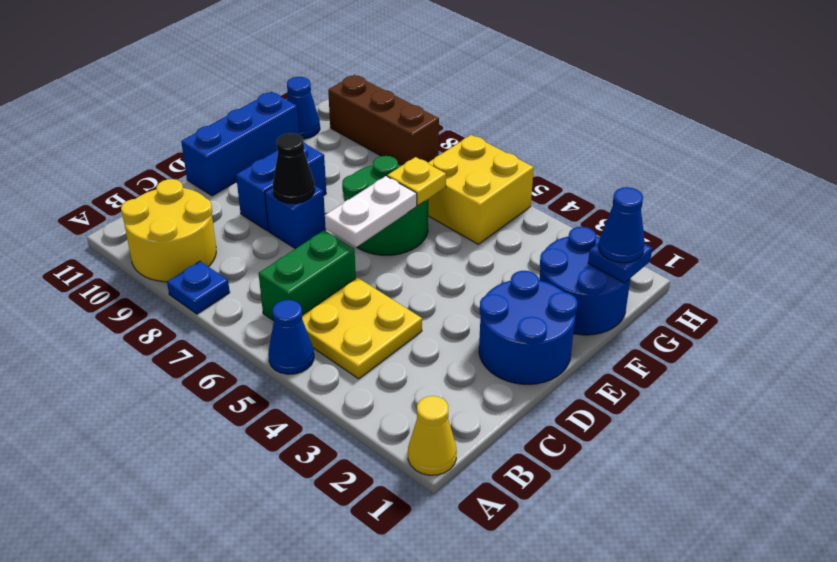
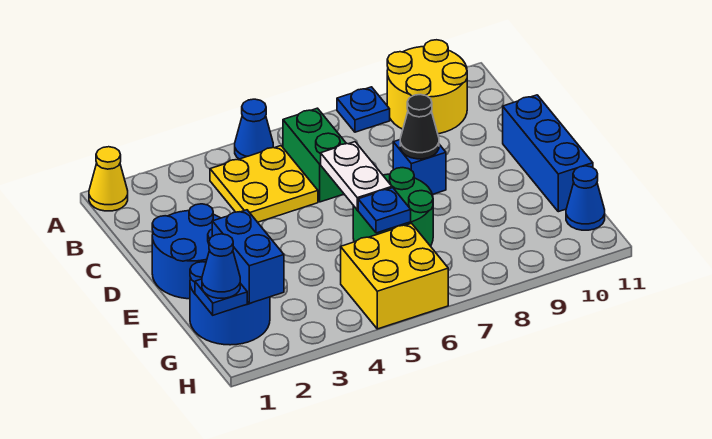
blue brick D9:E9 level 1 -> blue brick F2:G2 level 2
yellow plate F6 level 2 -> blue plate F6 level 2
brown brick H8:H10 level 1 -> none

